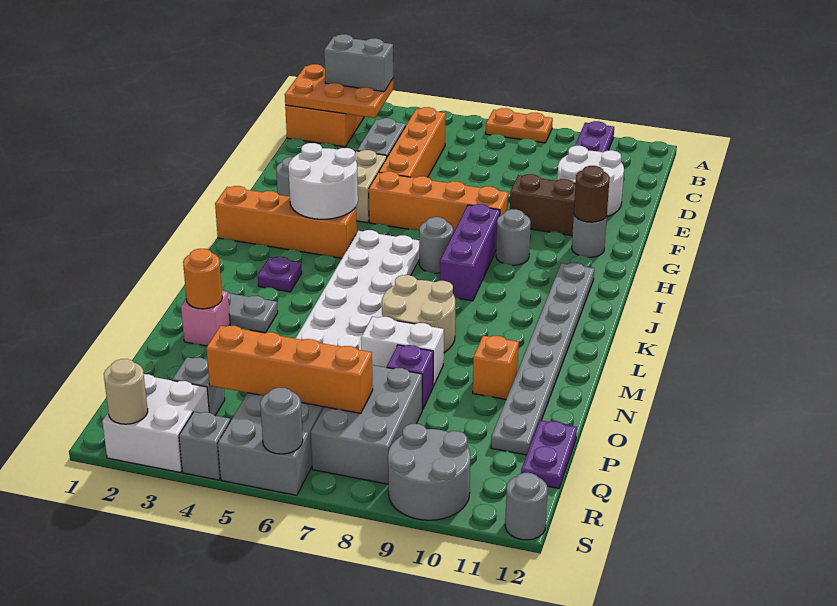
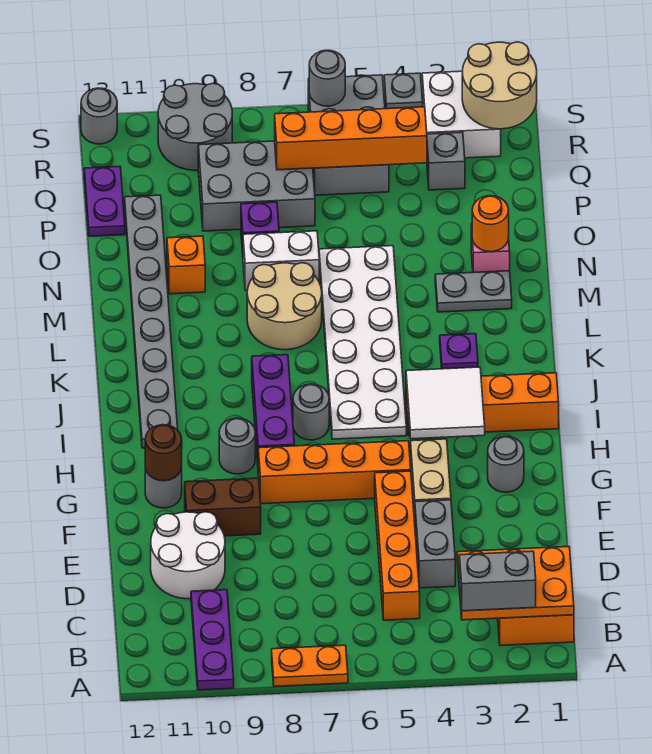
white round brick H3:I4 level 2 -> white tile H3:I4 level 2
grey brick P7:R8 level 1 -> grey brick P7:Q9 level 1
tan round brick S2 level 2 -> tan round brick R1:S2 level 2

